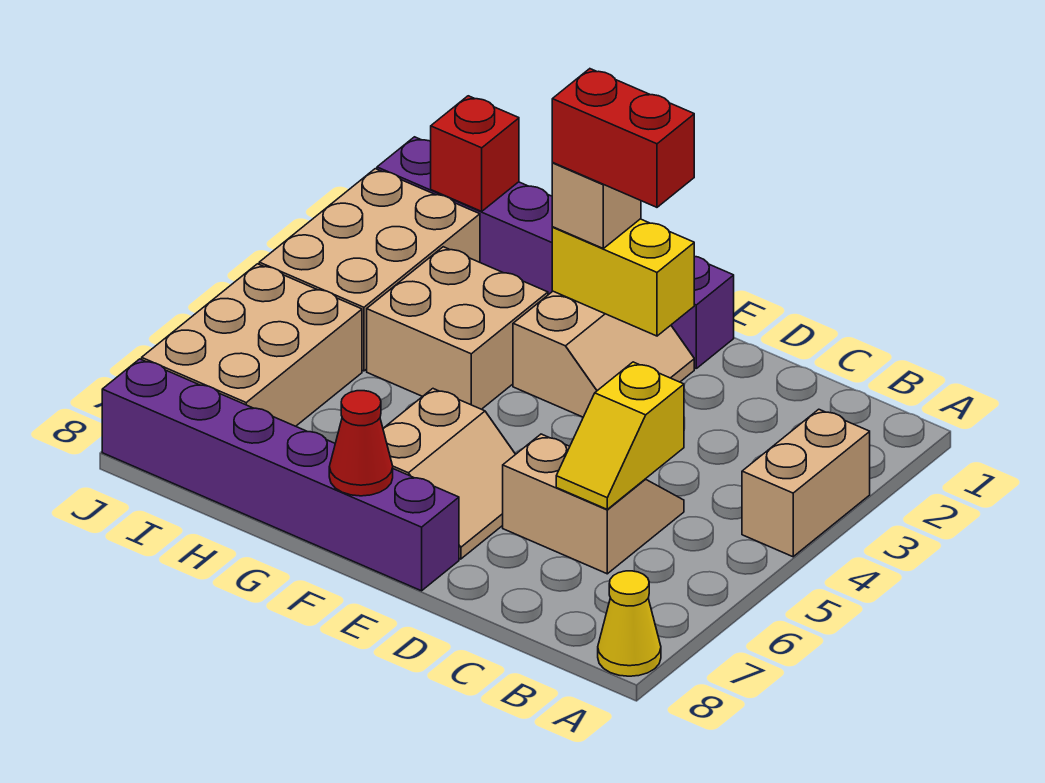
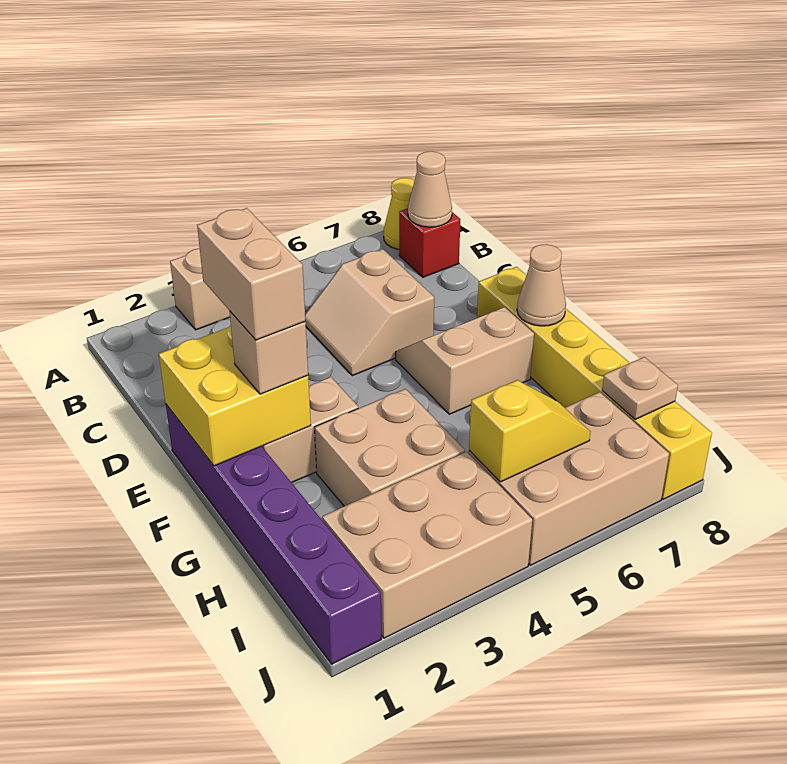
none -> tan cone B8 level 2
yellow slope C5:C6 level 2 top 5 -> yellow slope I5:I6 level 2 top 5
yellow brick E2:F2 level 2 -> yellow brick E1:F2 level 2
red brick E2:F2 level 4 -> tan brick E2:F2 level 4
purple brick E8:J8 level 1 -> yellow brick E8:J8 level 1
red cone F8 level 2 -> tan cone F8 level 2
red brick I1 level 2 -> red brick B8 level 1
none -> tan plate I8 level 2

